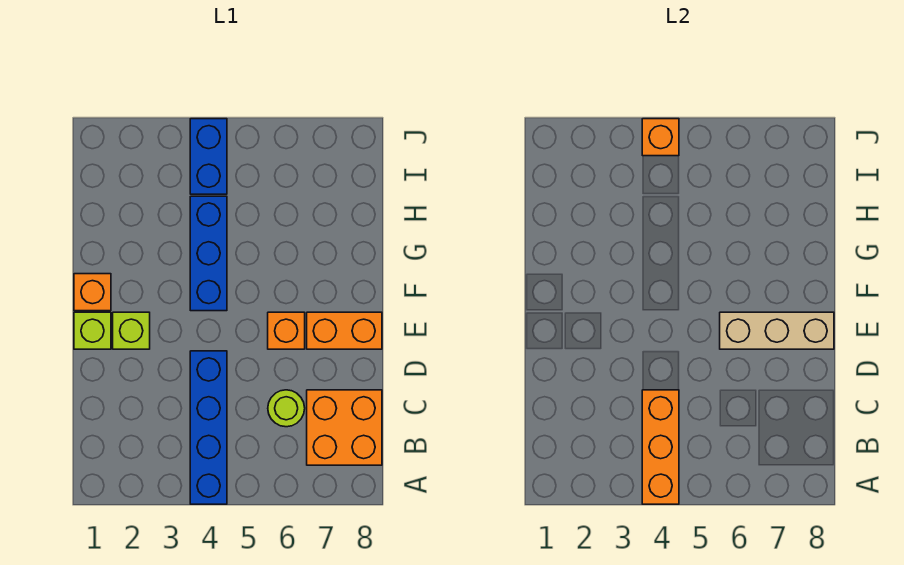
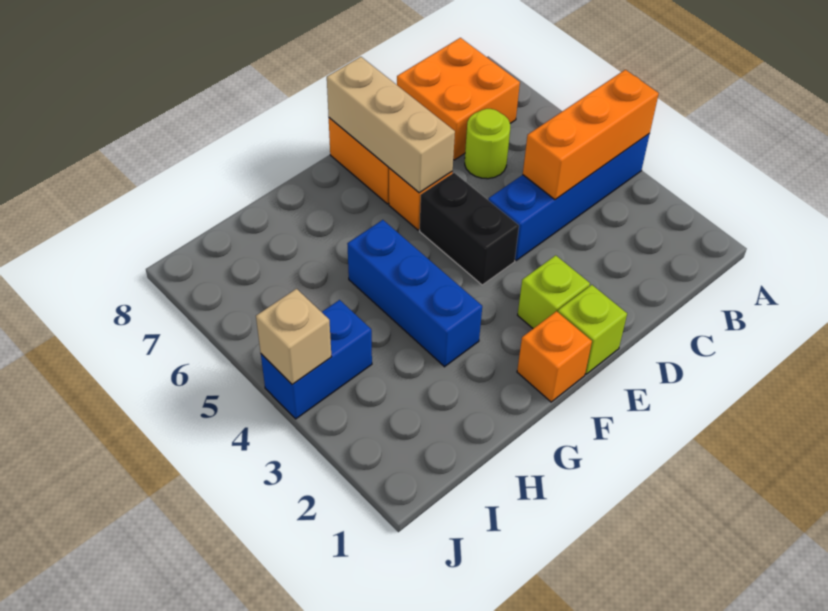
none -> black brick E4:E5 level 1
blue brick F4:H4 level 1 -> blue brick G3:G5 level 1
orange brick J4 level 2 -> tan brick J4 level 2

